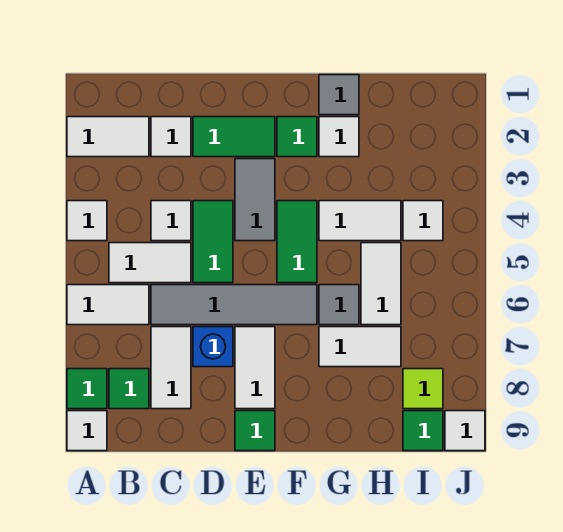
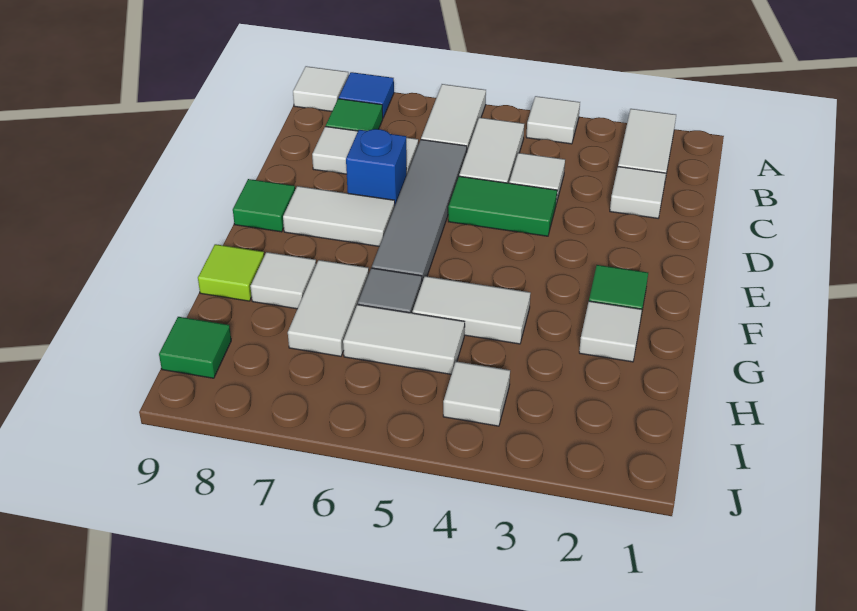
green tile A8 level 1 -> blue tile A8 level 1
green tile D2:E2 level 1 -> none
grey tile E3:E4 level 1 -> none
green tile F4:F5 level 1 -> none
grey tile G1 level 1 -> none
white tile G4:H4 level 1 -> white tile G4:G5 level 1
lime tile I8 level 1 -> lime tile G9 level 1
white tile J9 level 1 -> white tile G8 level 1

